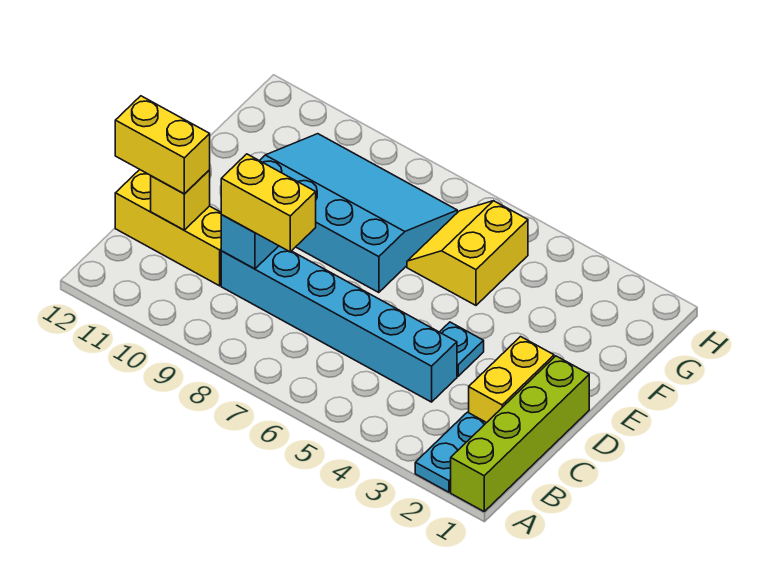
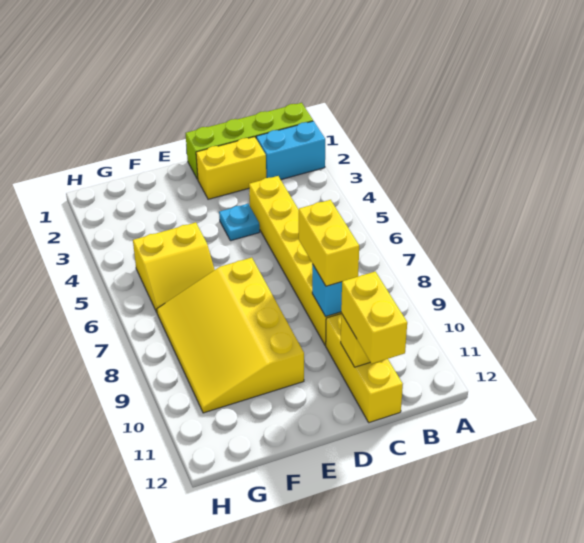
cyan plate A2:B2 level 1 -> cyan brick A2:B2 level 1
cyan brick C4:C9 level 1 -> yellow brick C4:C9 level 1
cyan slope E7:G10 level 1 top E -> yellow slope E7:G10 level 1 top E

